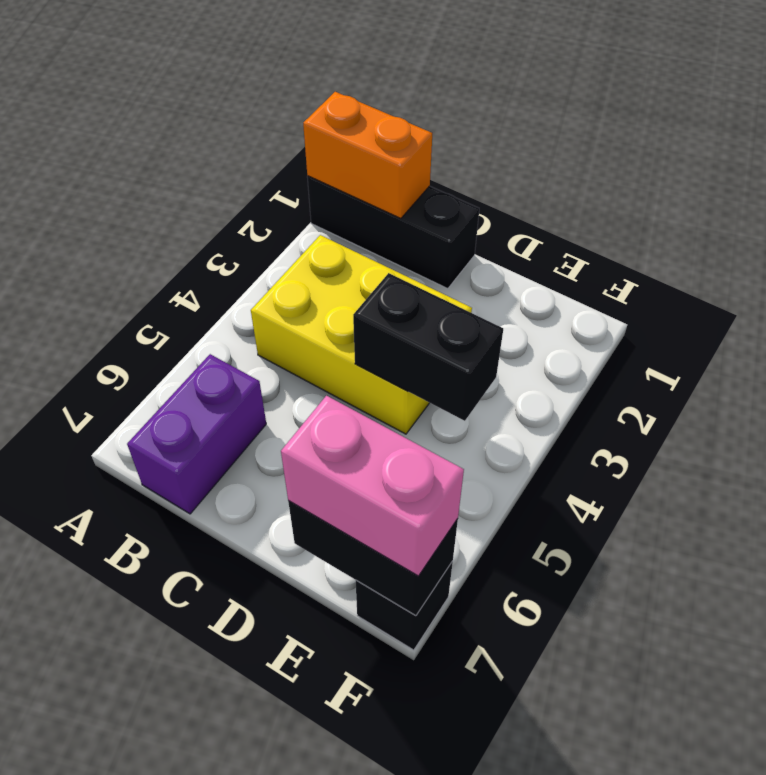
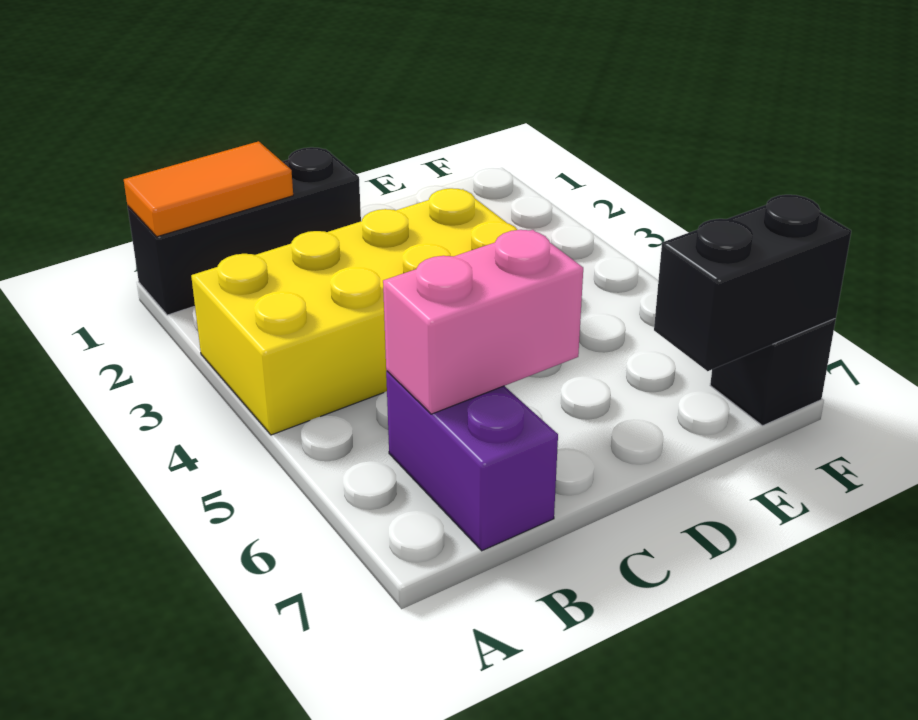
orange brick A1:B1 level 2 -> orange tile A1:B1 level 2
yellow brick B3:D4 level 1 -> yellow brick A3:D4 level 1
black brick D4:E4 level 2 -> none
pink brick E7:F7 level 3 -> pink brick B6:C6 level 2

